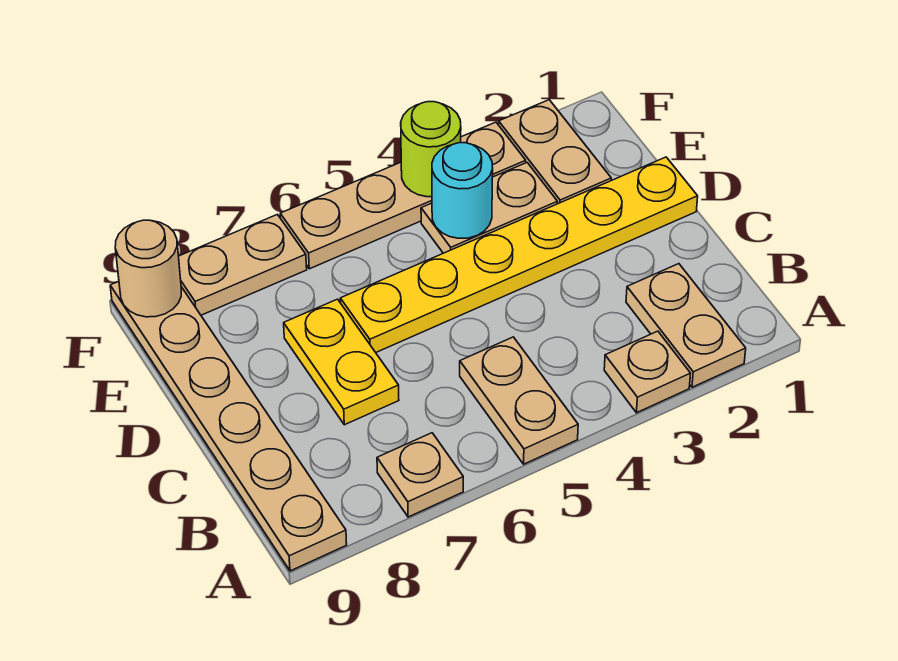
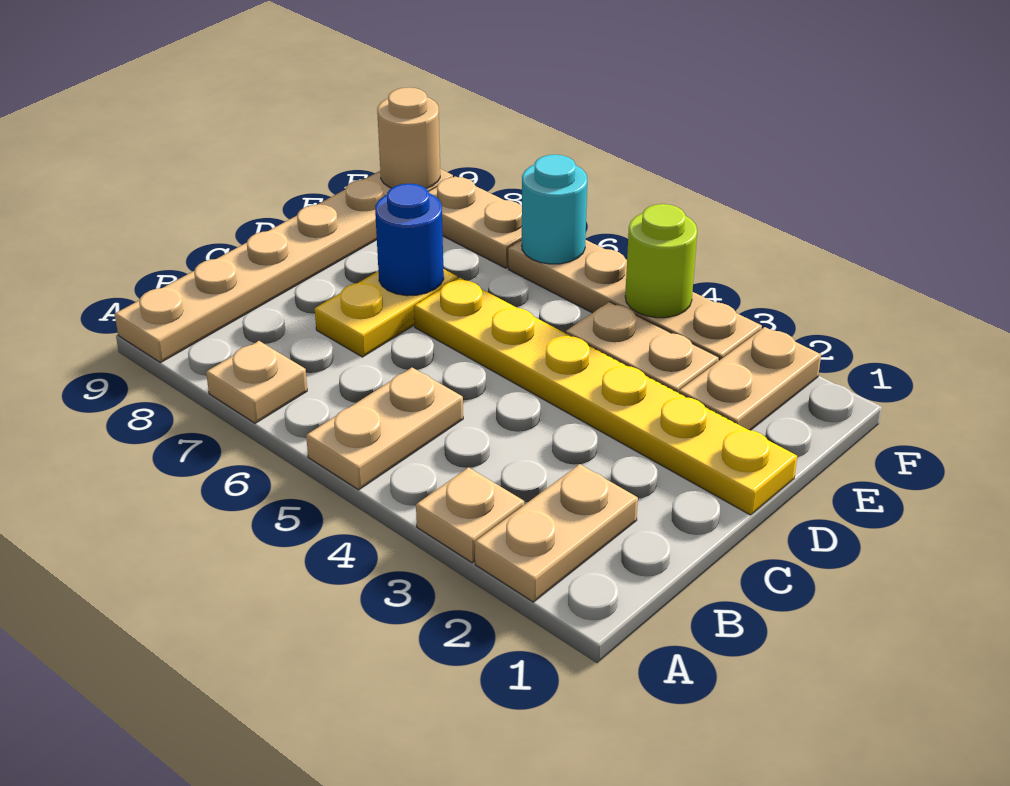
none -> blue round brick D7 level 2
cyan round brick E4 level 2 -> cyan round brick F6 level 2

